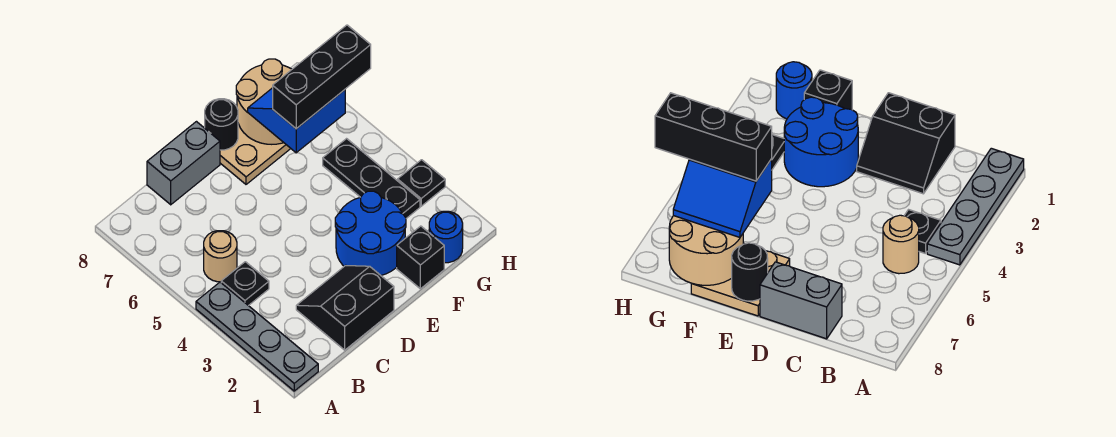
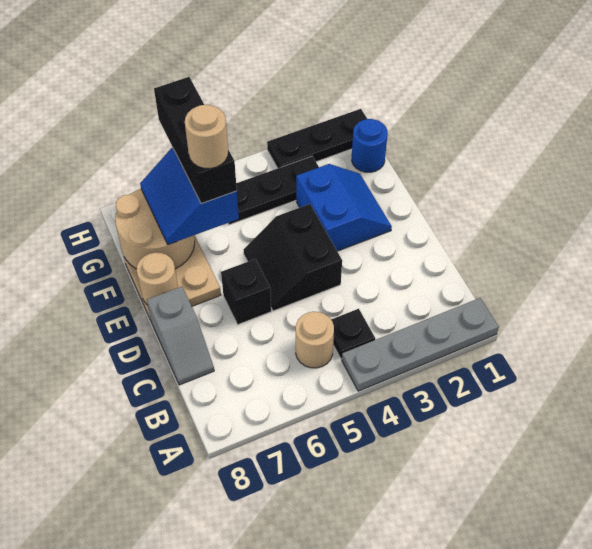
black slope C1:D2 level 1 top 1 -> black slope D4:E5 level 1 top 4
grey brick C8:D8 level 1 -> grey slope C8:D8 level 1 top D
blue round brick E2:F3 level 1 -> blue slope E2:F3 level 1 top 3
black round brick E8 level 2 -> tan round brick E8 level 2
black brick F1 level 1 -> black brick D6 level 1
none -> tan round brick F6 level 5
black plate H3 level 1 -> black plate H1:H3 level 1

